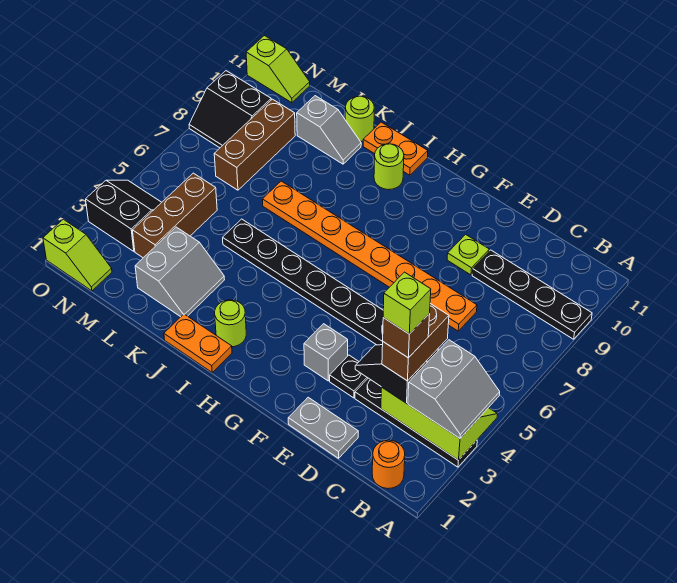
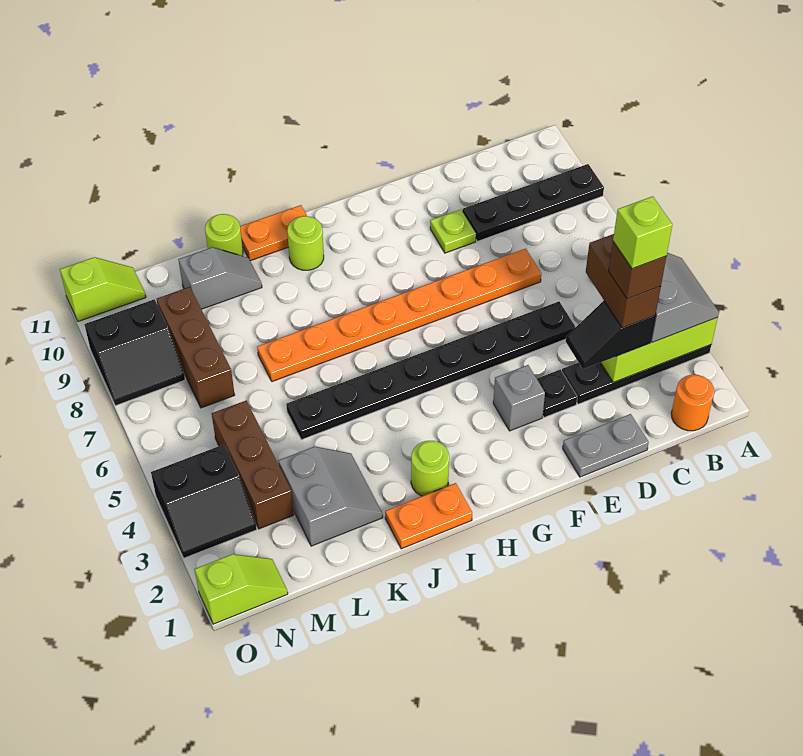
black slope N3:O4 level 1 top 3 -> black slope N3:O4 level 1 top 4

